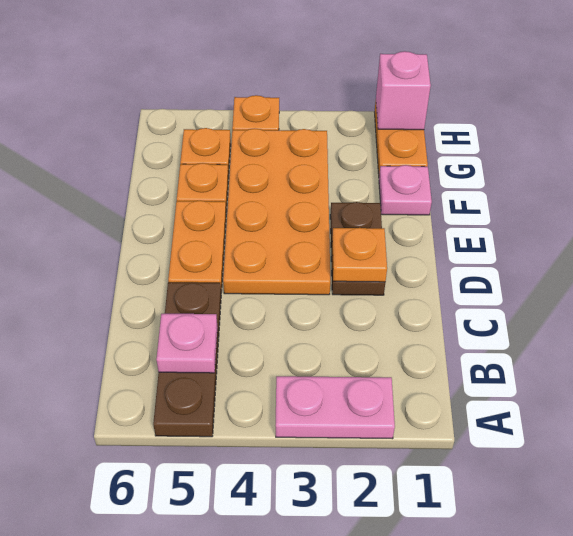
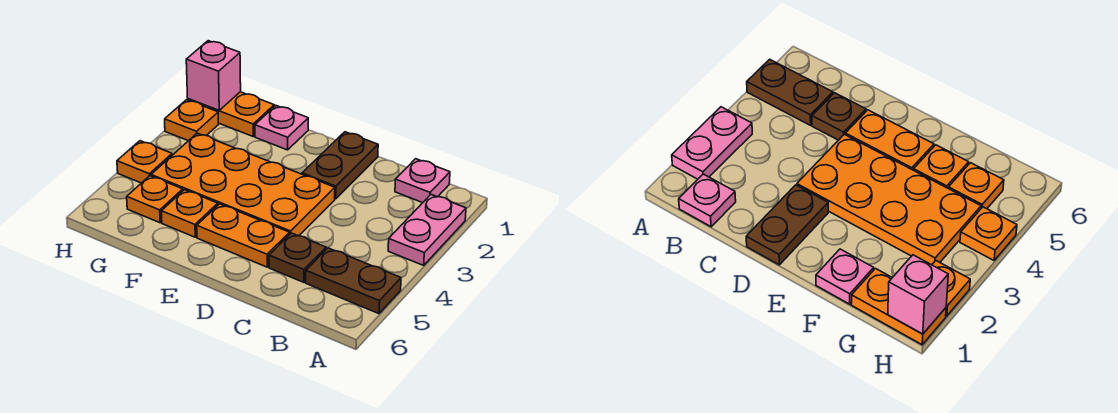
pink plate B5 level 2 -> pink plate B1 level 1
brown plate D2:E2 level 1 -> brown plate D1:D2 level 1
orange plate D2 level 2 -> orange plate H2 level 1

